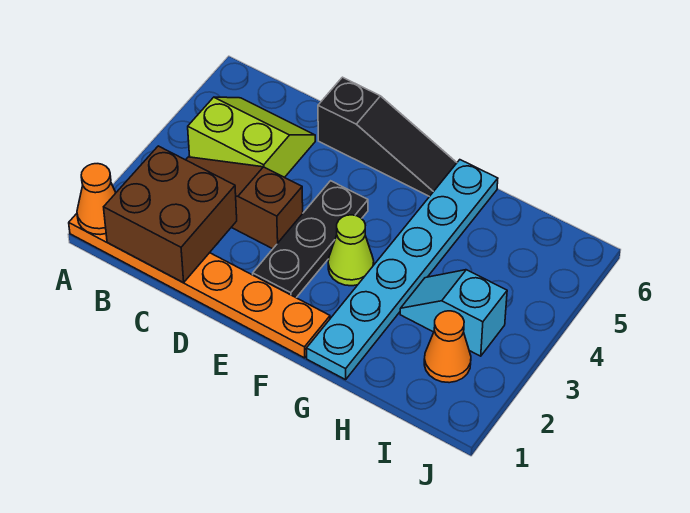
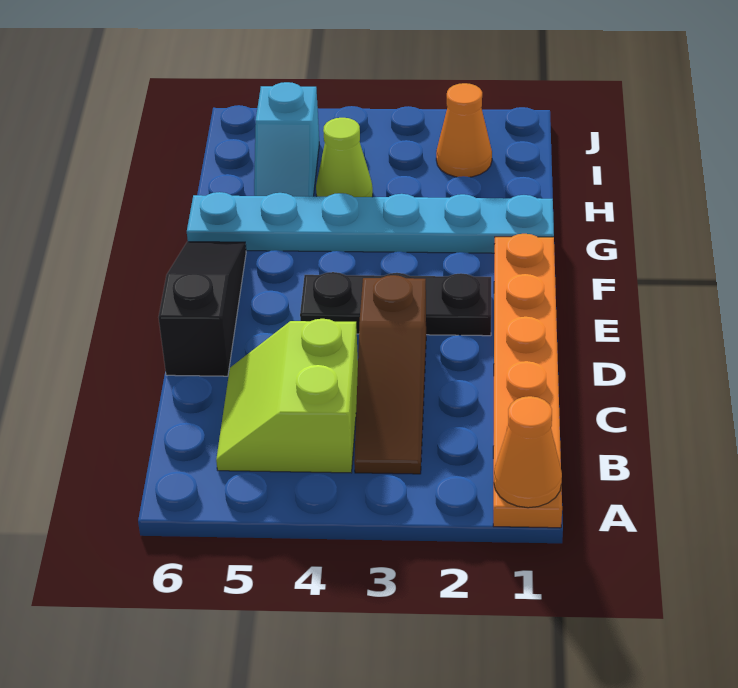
brown brick B1:C2 level 2 -> none
lime cone F3 level 1 -> lime cone H4 level 1
cyan slope H3:I3 level 1 top I -> cyan slope H5:I5 level 1 top I

